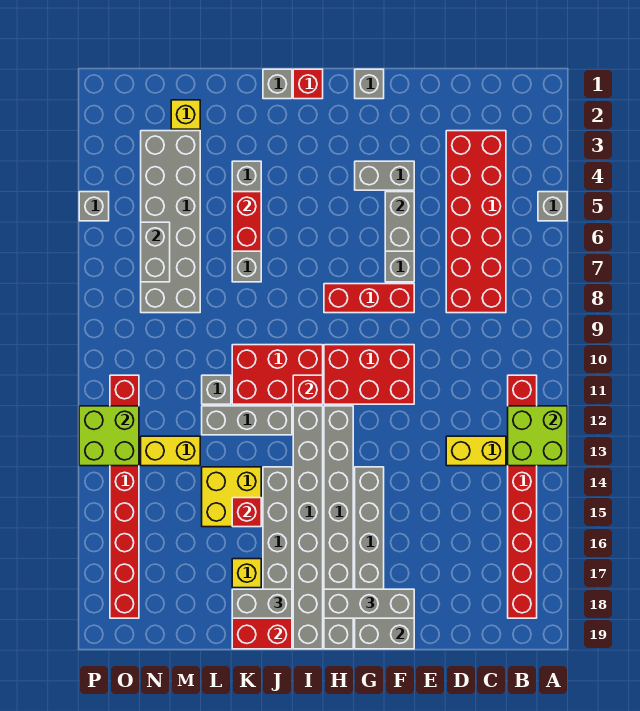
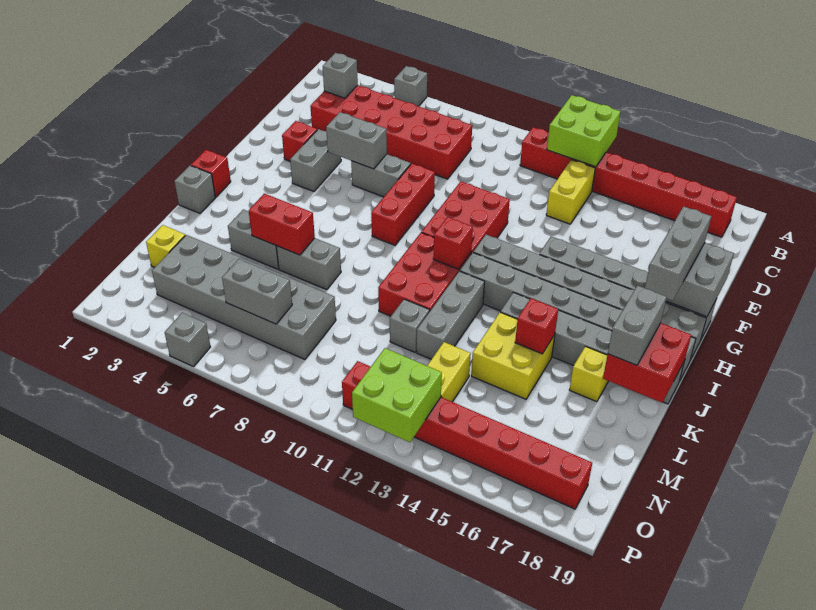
none -> red brick F3 level 1
grey brick G1 level 1 -> grey brick C3 level 2

